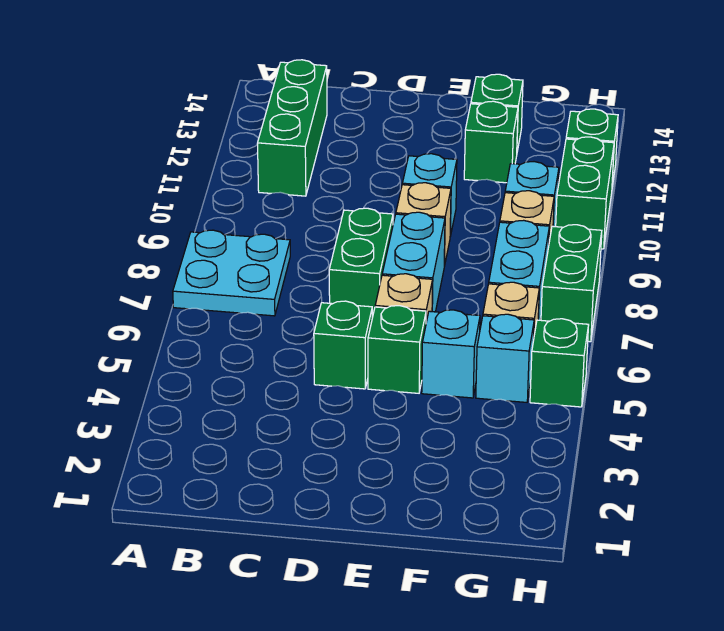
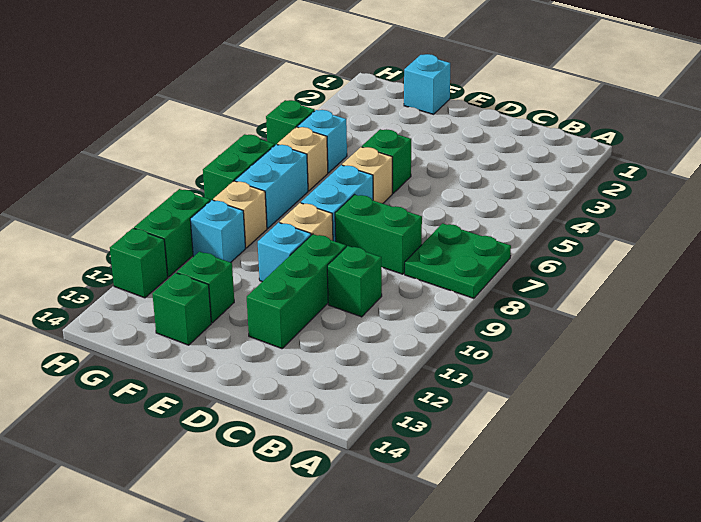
cyan plate A7:B8 level 1 -> green plate A7:B8 level 1
green brick B11:B13 level 1 -> green brick D10:D12 level 1
green brick D5 level 1 -> green brick C10 level 1
green brick D7:D8 level 1 -> green brick C8:D8 level 1
cyan brick F5 level 1 -> cyan brick F1 level 1

